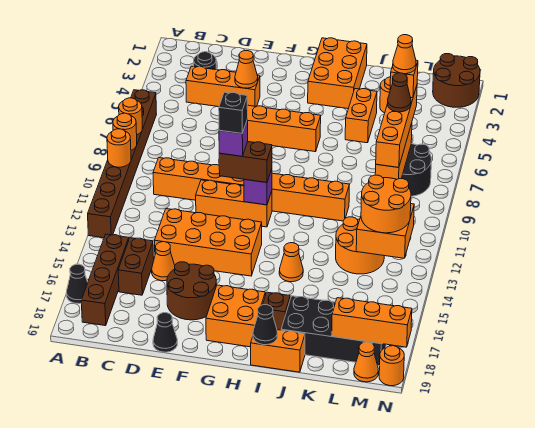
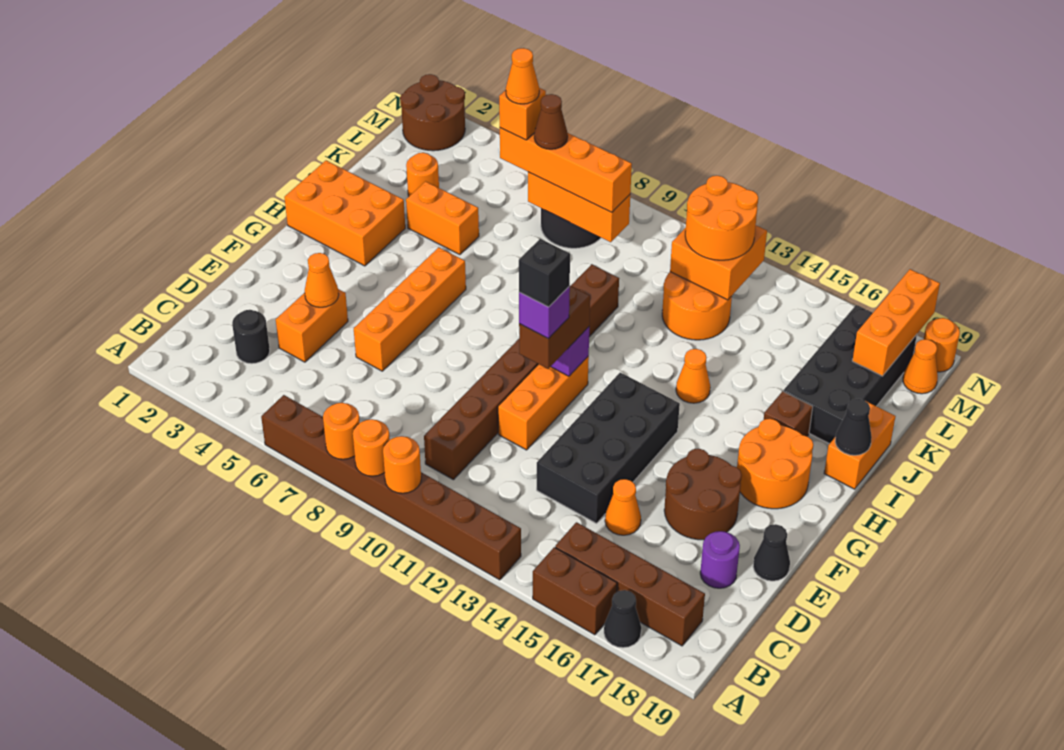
orange brick C4:E4 level 1 -> orange brick D4:E4 level 1
orange brick C10:J10 level 1 -> brown brick C10:J10 level 1
brown brick C15:C16 level 1 -> brown brick A15:A16 level 1
orange brick D13:G14 level 1 -> black brick D13:G14 level 1
none -> purple round brick D18 level 1
orange brick G17:H18 level 1 -> orange round brick G17:H18 level 1

